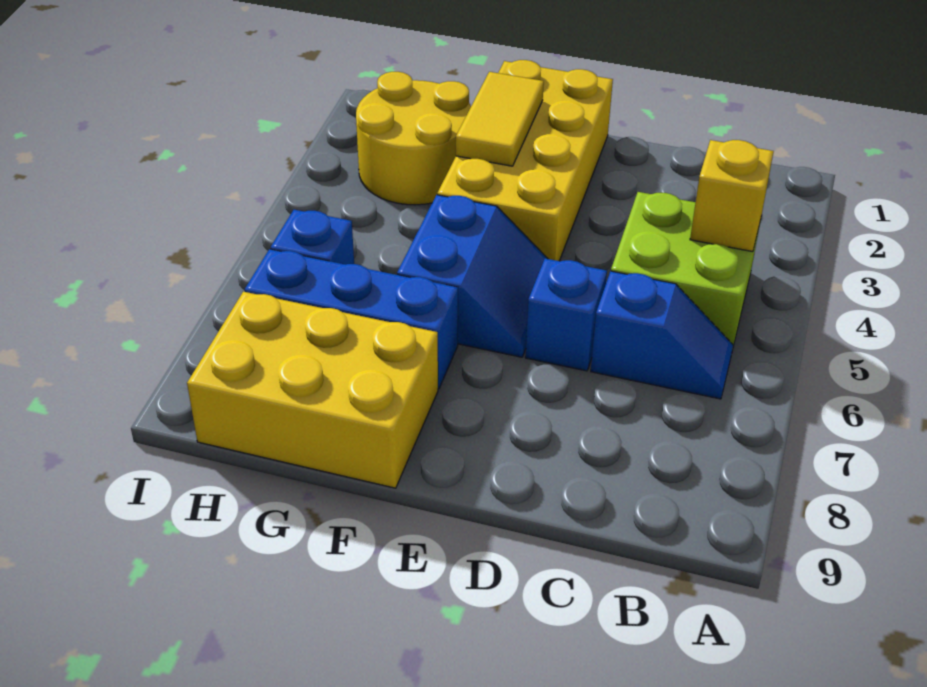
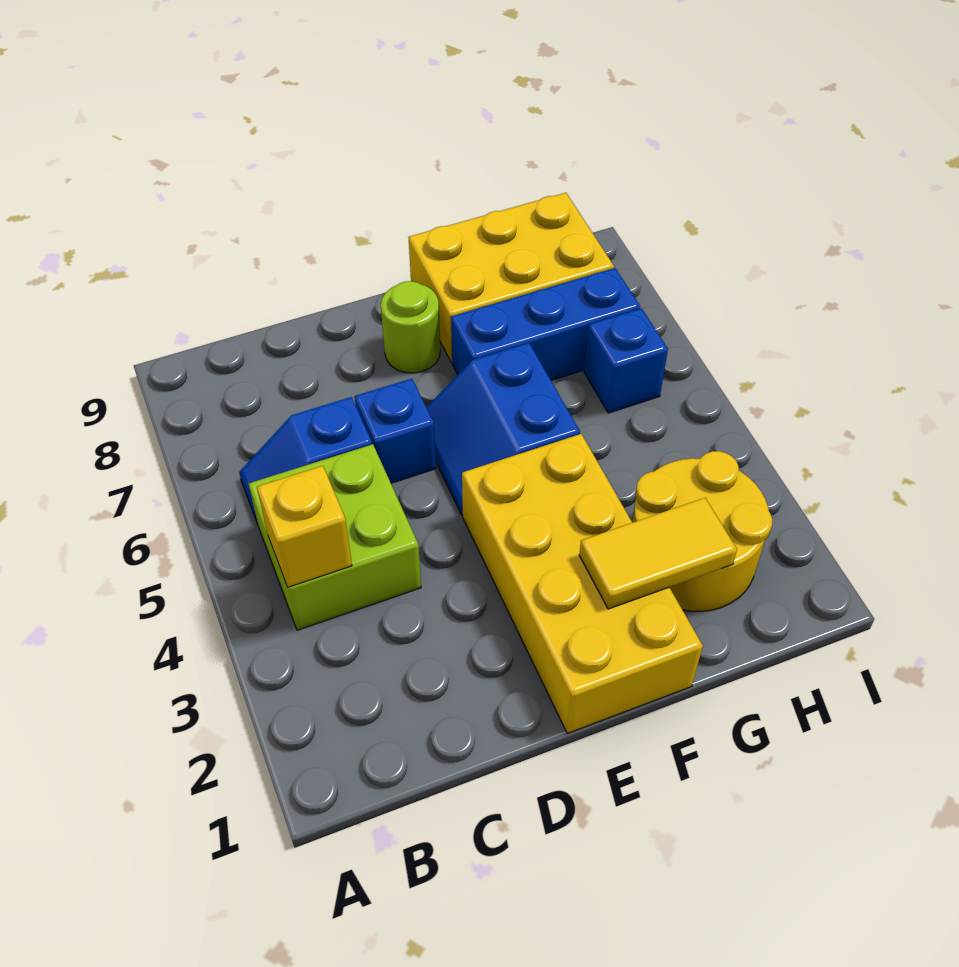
none -> lime round brick E8 level 1
yellow tile F2:F3 level 2 -> yellow tile F2:G2 level 2

